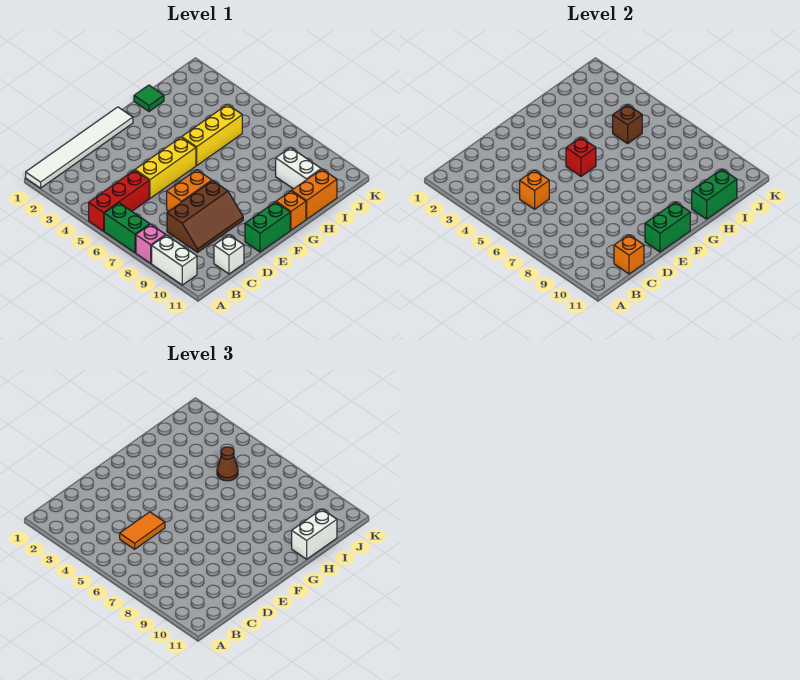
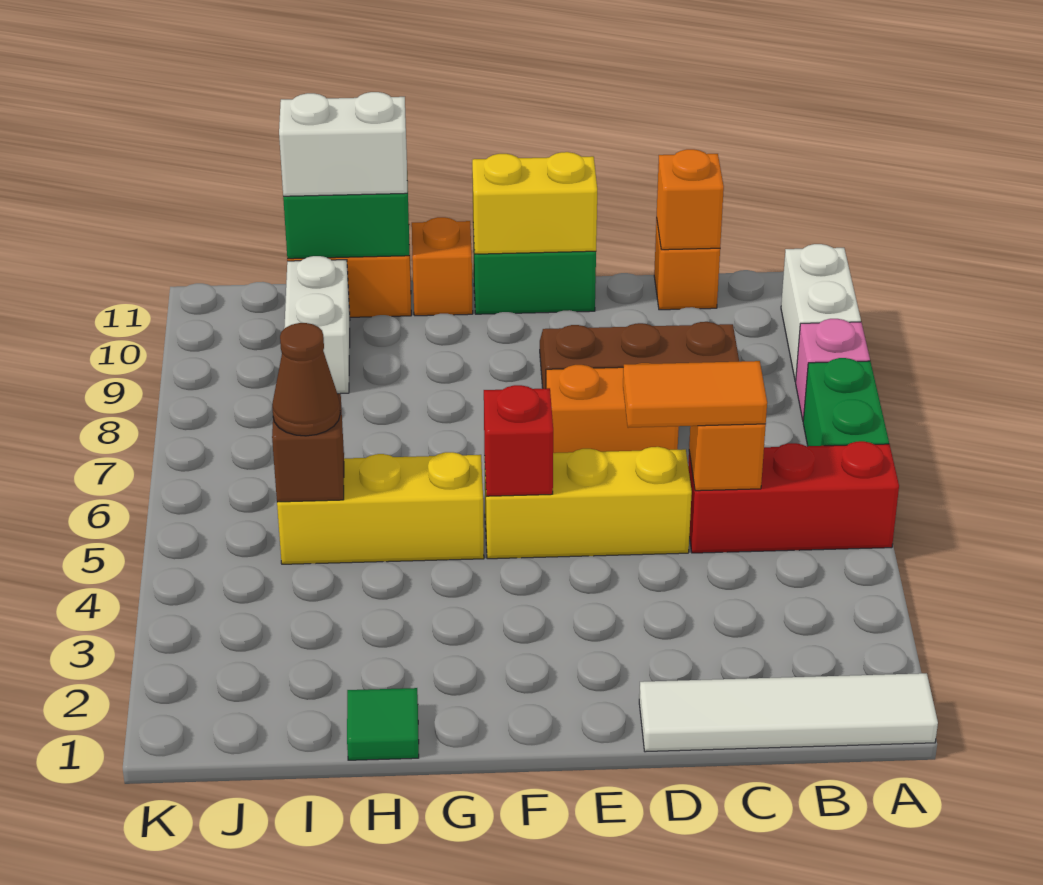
white tile A1:F1 level 1 -> white tile A1:D1 level 1
white brick C11 level 1 -> orange brick C11 level 1
green brick E11:F11 level 2 -> yellow brick E11:F11 level 2

